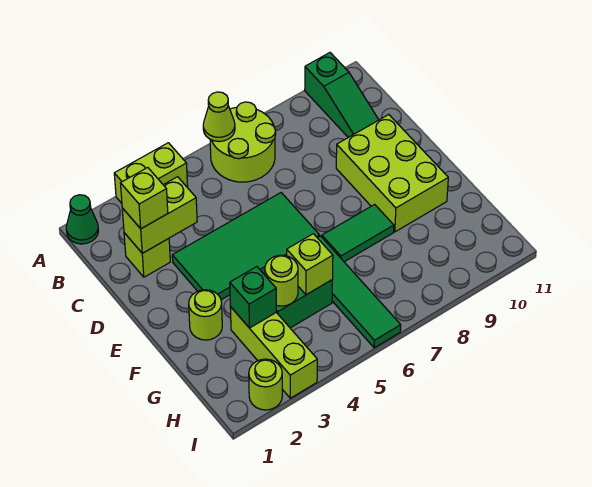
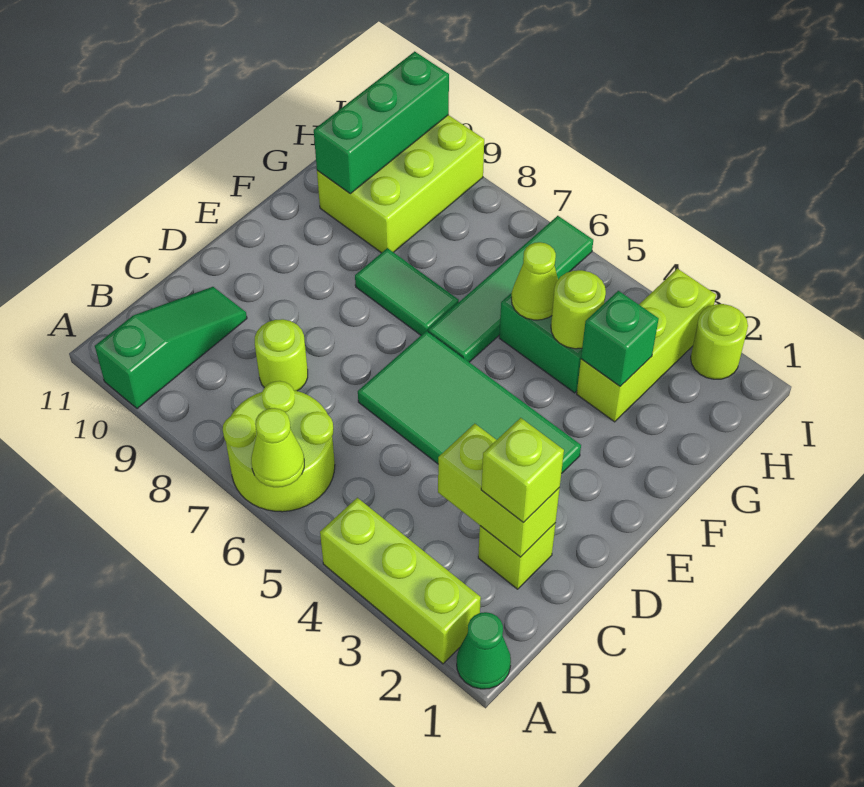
lime brick A3:A4 level 1 -> lime brick A2:A4 level 1
lime brick D9:F10 level 1 -> lime brick G9:I10 level 1
lime round brick F2 level 1 -> lime round brick C8 level 1
lime brick G5 level 2 -> lime cone G5 level 2
none -> green brick G10:I10 level 2

